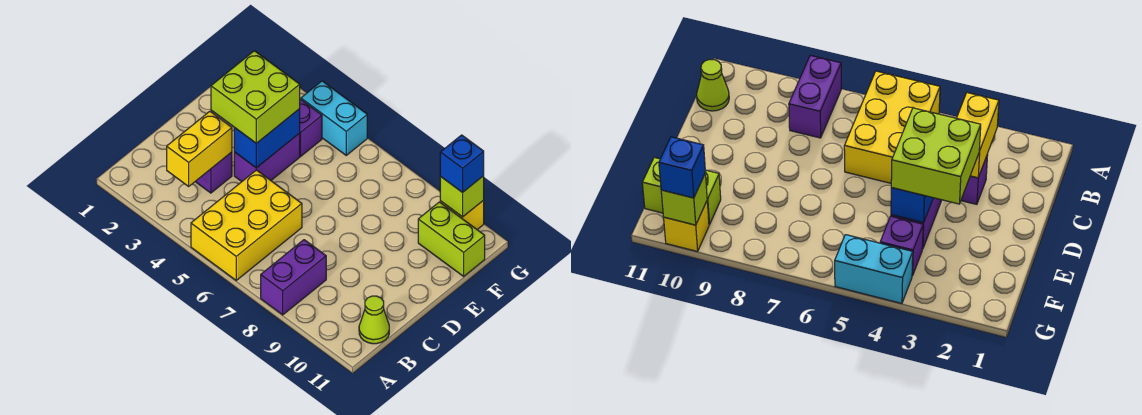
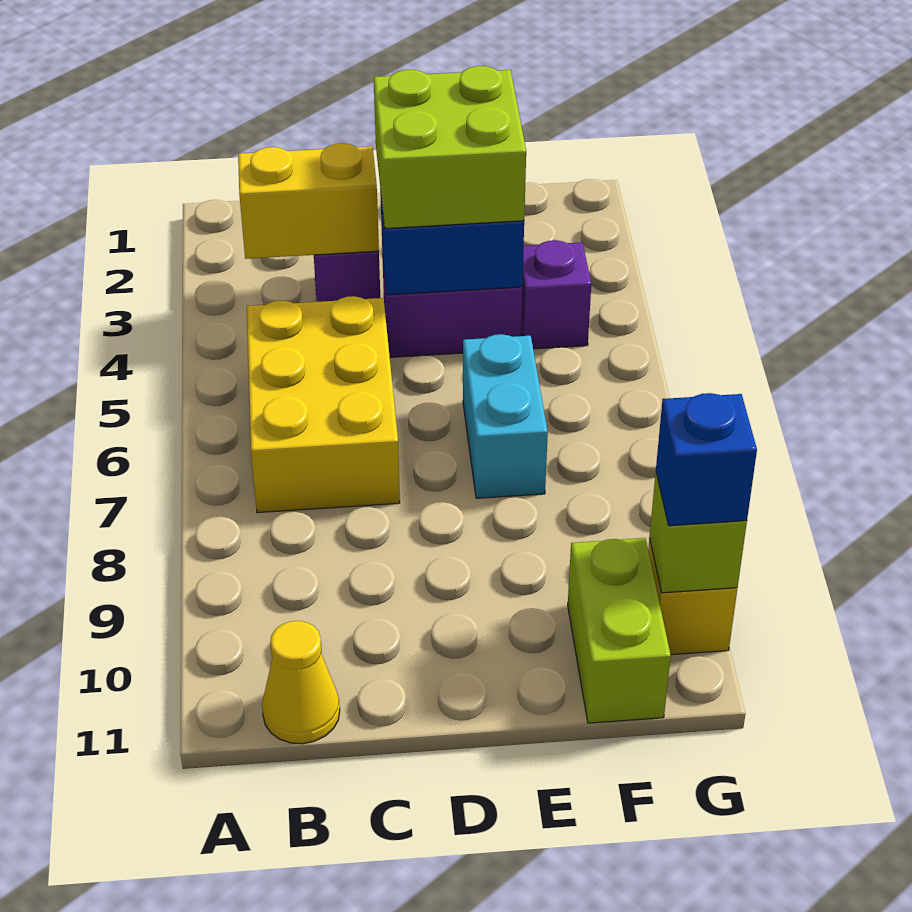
yellow brick A5:C6 level 1 -> yellow brick B5:C7 level 1
purple brick A8:B8 level 1 -> none
lime cone B11 level 1 -> yellow cone B11 level 1
cyan brick G4:G5 level 1 -> cyan brick E6:E7 level 1

